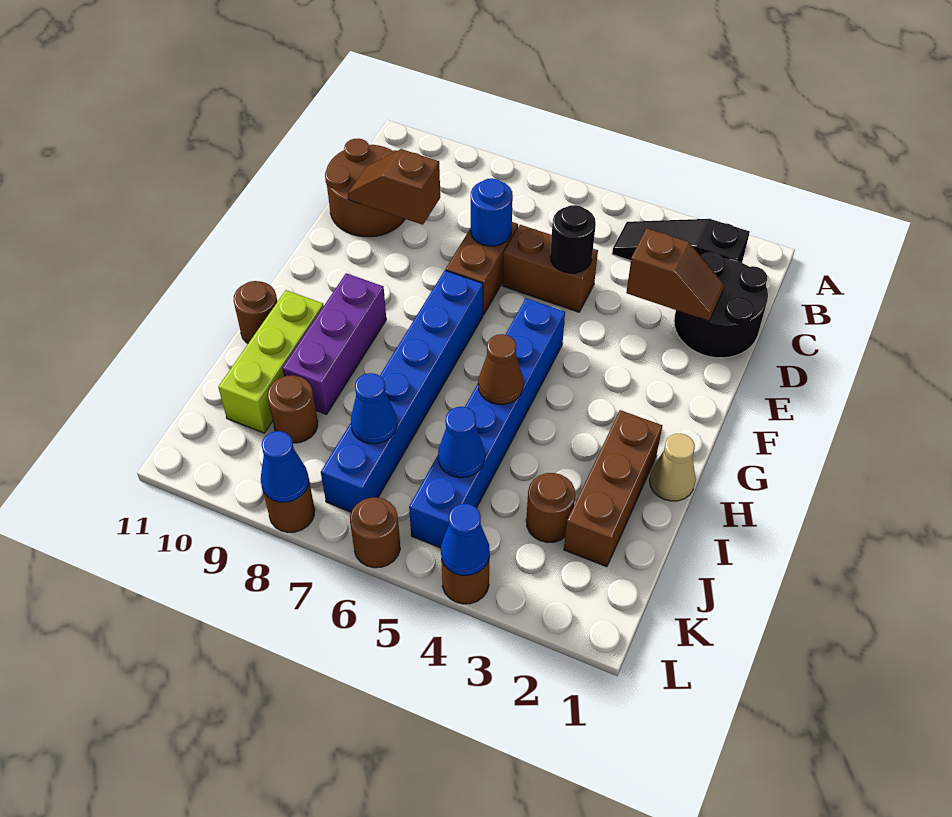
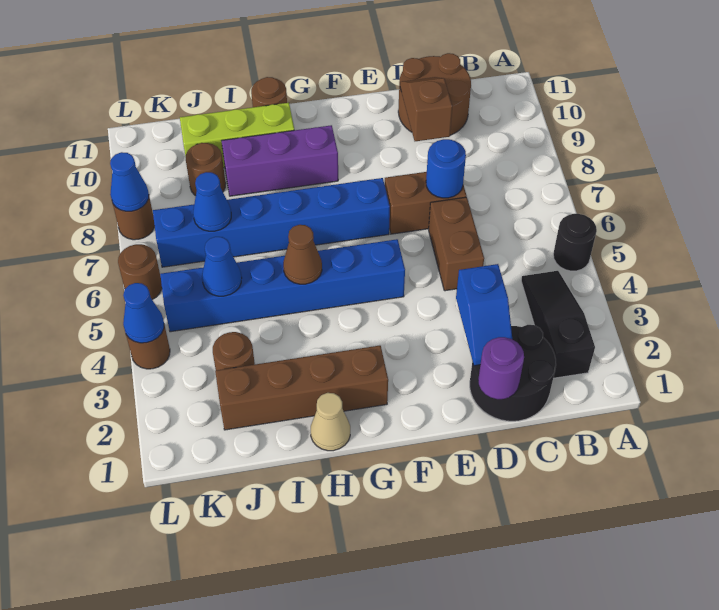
none -> purple round brick D1 level 2
brown slope D2:D3 level 2 top 3 -> blue slope D2:D3 level 2 top 3
black round brick D5 level 2 -> black round brick A5 level 1
brown brick H2:J2 level 1 -> brown brick G2:J2 level 1

